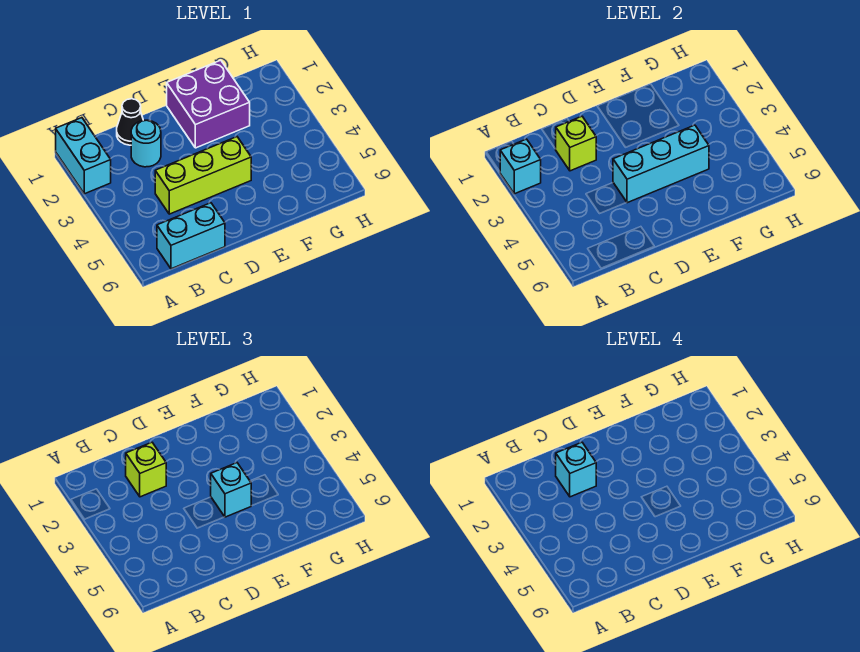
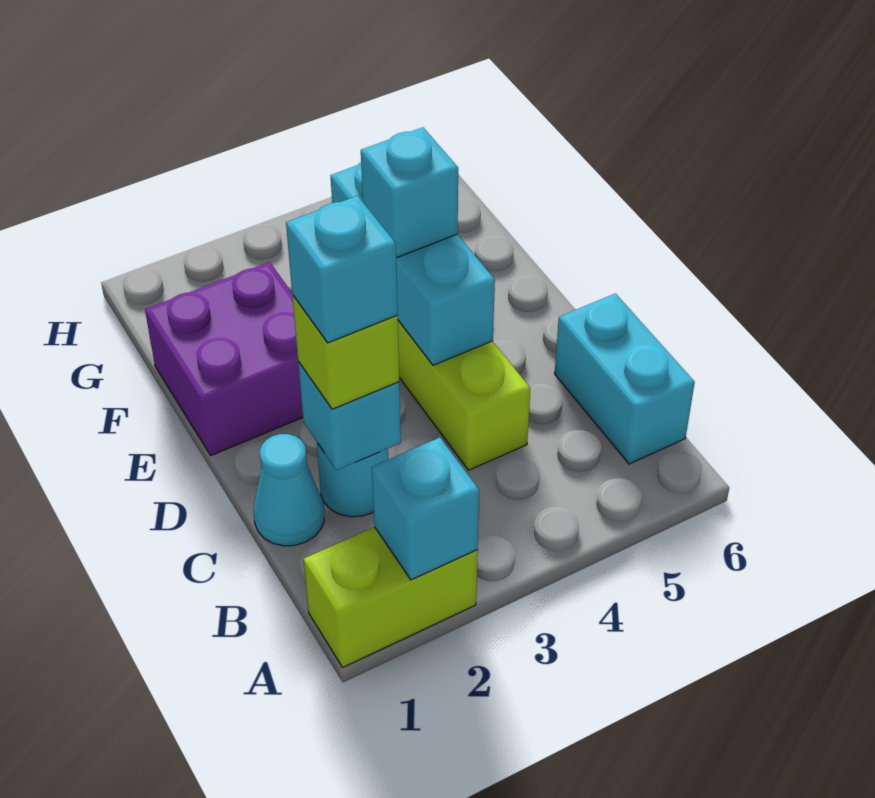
cyan brick A1:A2 level 1 -> lime brick A1:A2 level 1
black cone C1 level 1 -> cyan cone C1 level 1
lime brick C2 level 2 -> cyan brick C2 level 2

